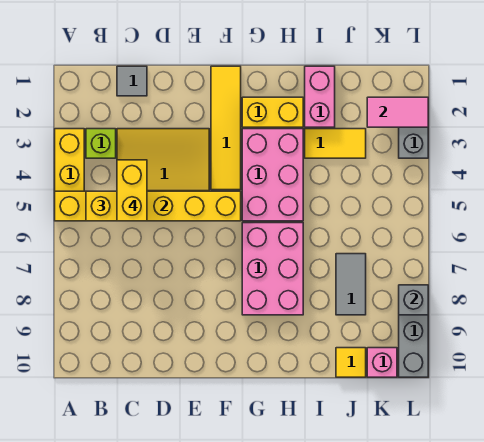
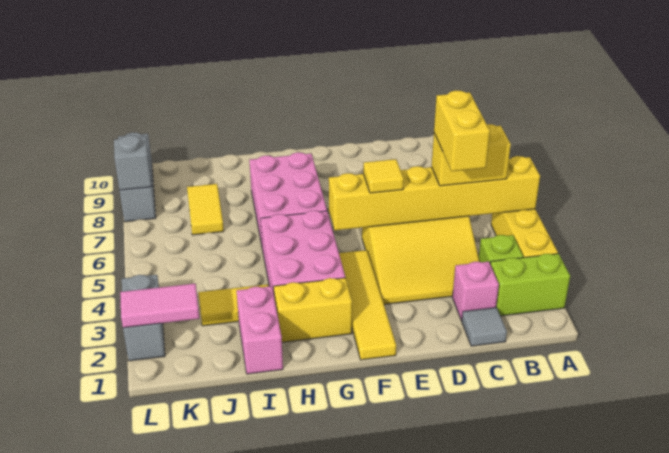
none -> lime brick A2:B2 level 1
grey tile J7:J8 level 1 -> yellow tile J7:J8 level 1
yellow tile J10 level 1 -> yellow tile E5 level 3
pink brick K10 level 1 -> pink brick C2 level 1

